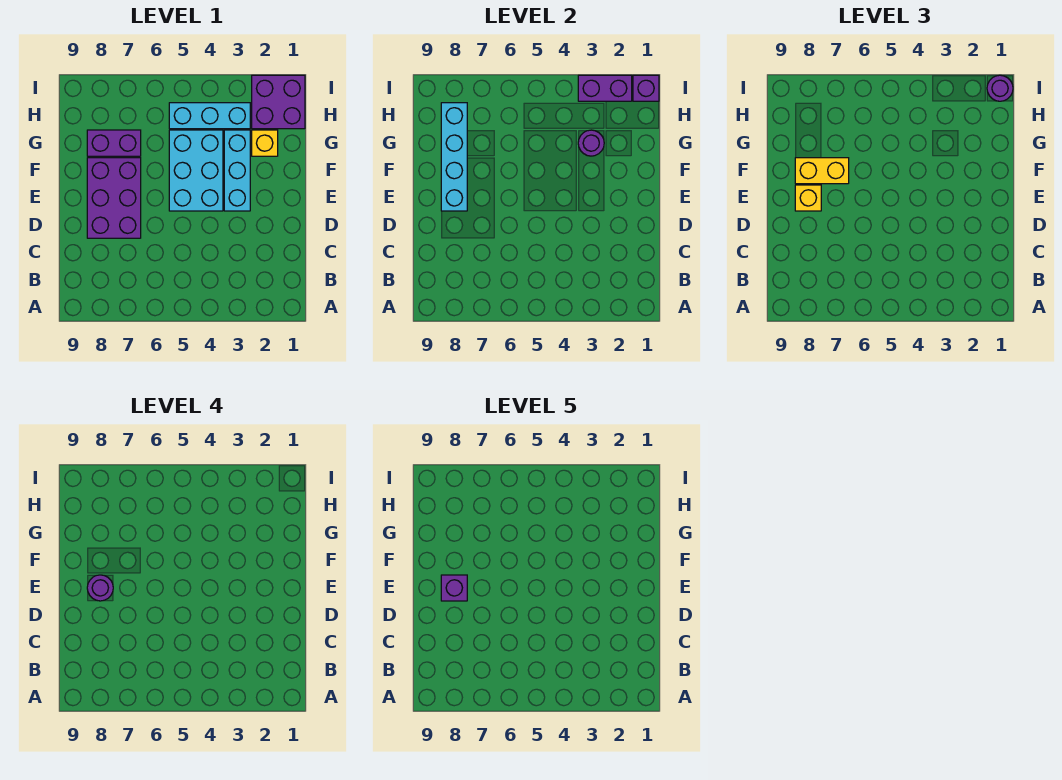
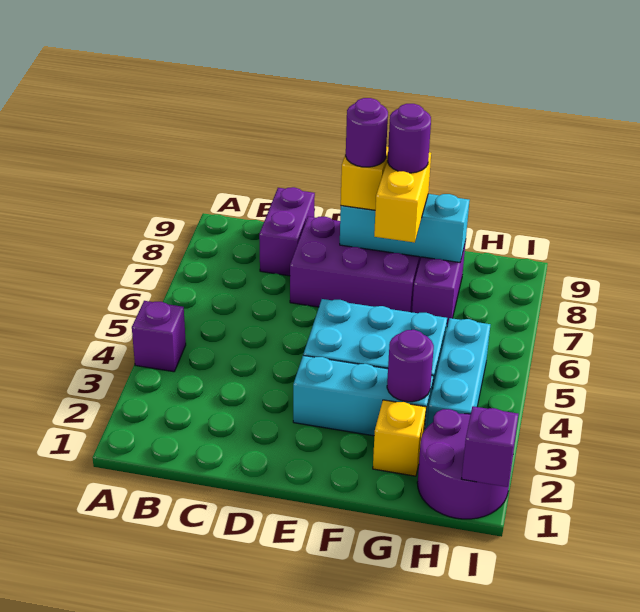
cyan brick E8:H8 level 2 -> cyan brick E8:G8 level 2
purple brick E8 level 5 -> purple brick A4 level 1
purple brick H1:I2 level 1 -> purple round brick H1:I2 level 1
purple round brick I1 level 3 -> purple round brick F8 level 4
purple brick I2:I3 level 2 -> purple brick C8:C9 level 1

